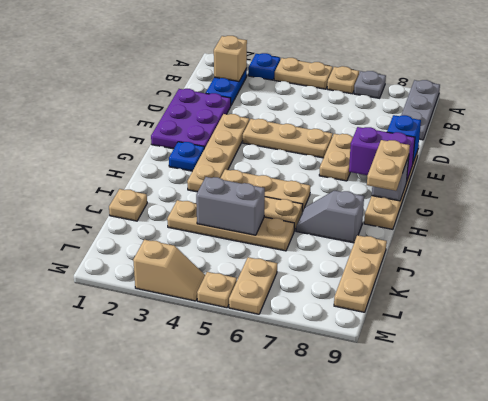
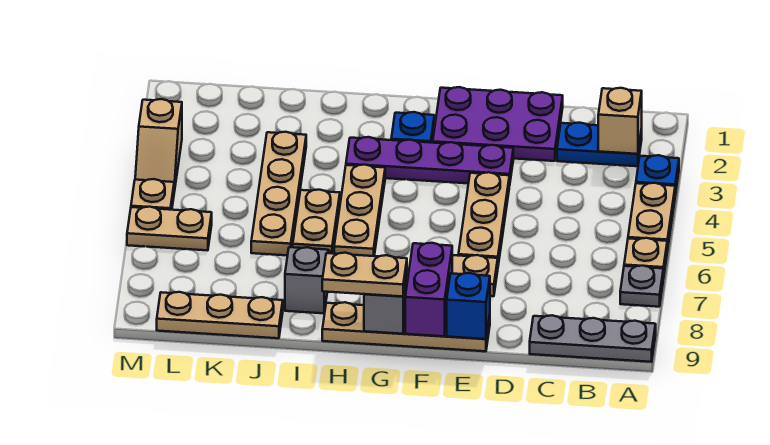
tan plate E3:H3 level 1 -> purple plate E3:H3 level 1
tan plate J1 level 1 -> none
grey brick J4:J5 level 2 -> none

